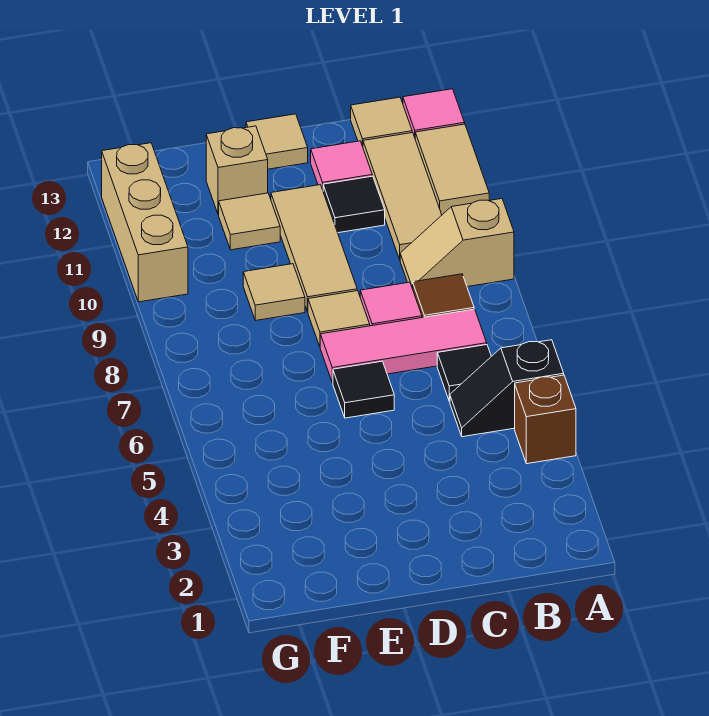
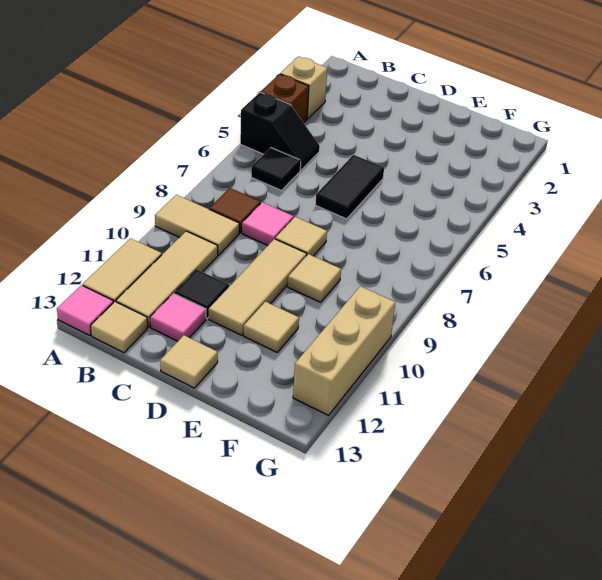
tan slope A9:B9 level 1 top A -> tan tile A9:B9 level 1
pink tile B7:D7 level 1 -> none
black tile D6 level 1 -> black tile D5:D6 level 1
tan brick E12 level 1 -> tan brick A3 level 1

